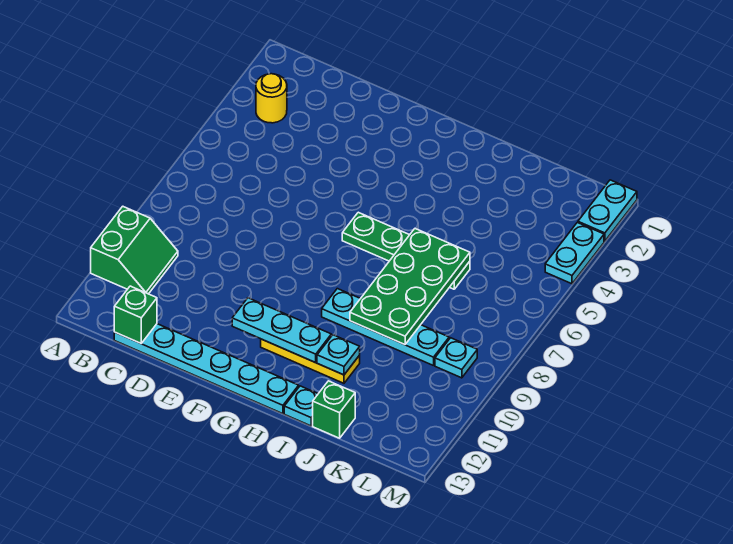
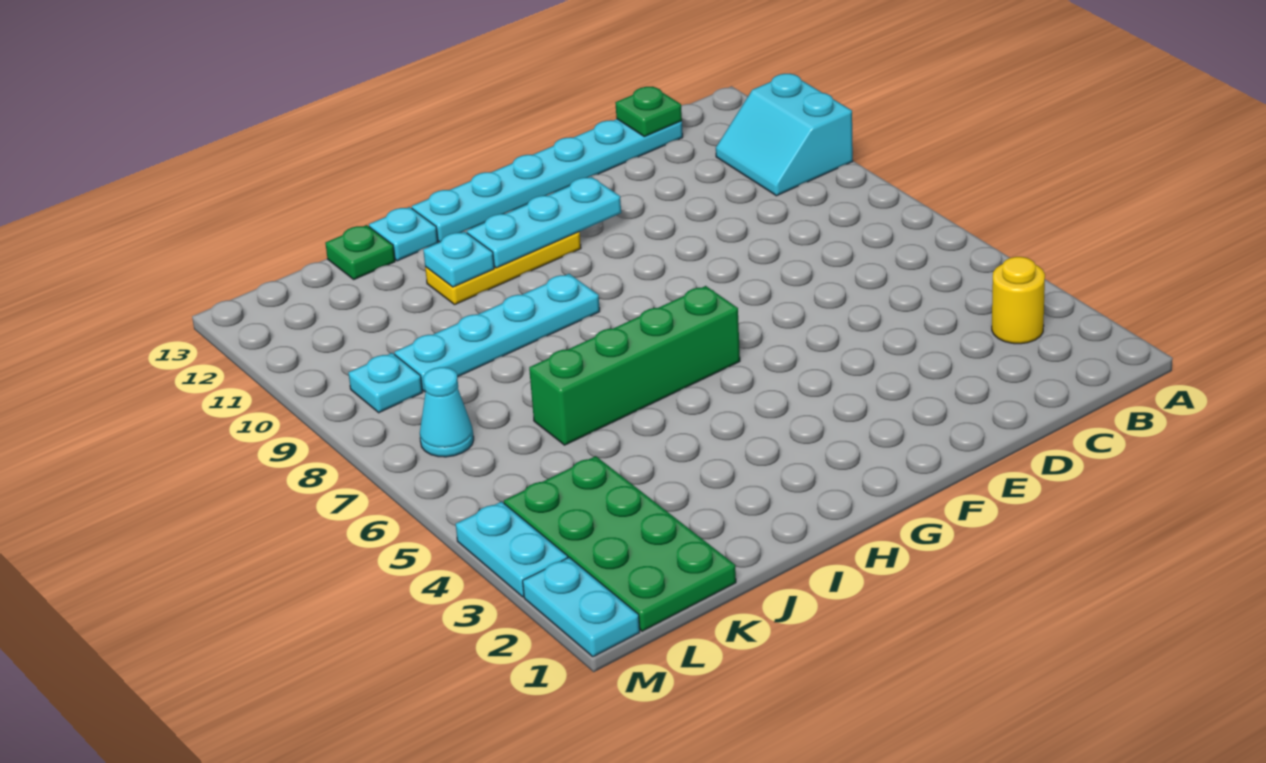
green slope A10:B11 level 1 top A -> cyan slope A10:B11 level 1 top A
green brick C13 level 2 -> green plate C13 level 2
green plate G6:J6 level 1 -> green brick G6:J6 level 1
green plate I6:J9 level 2 -> green plate K1:L4 level 1
green brick J13 level 1 -> green plate J13 level 1
none -> cyan cone L7 level 1

